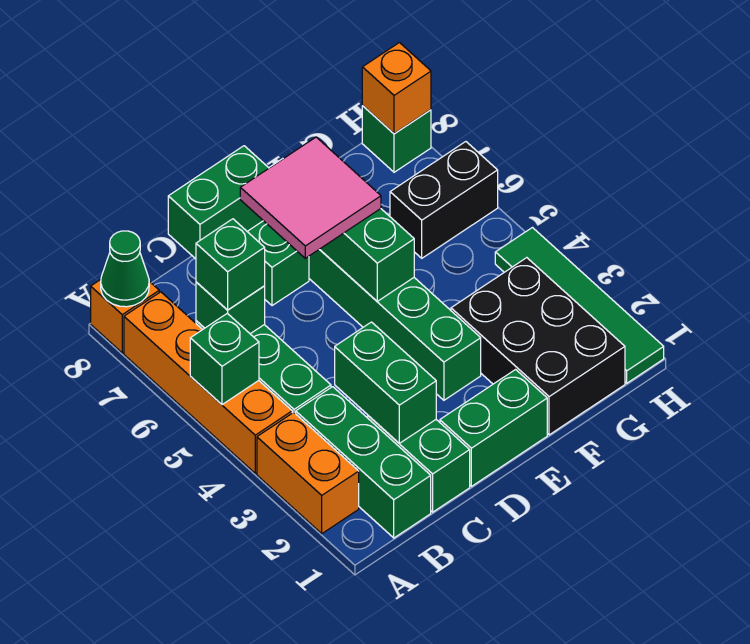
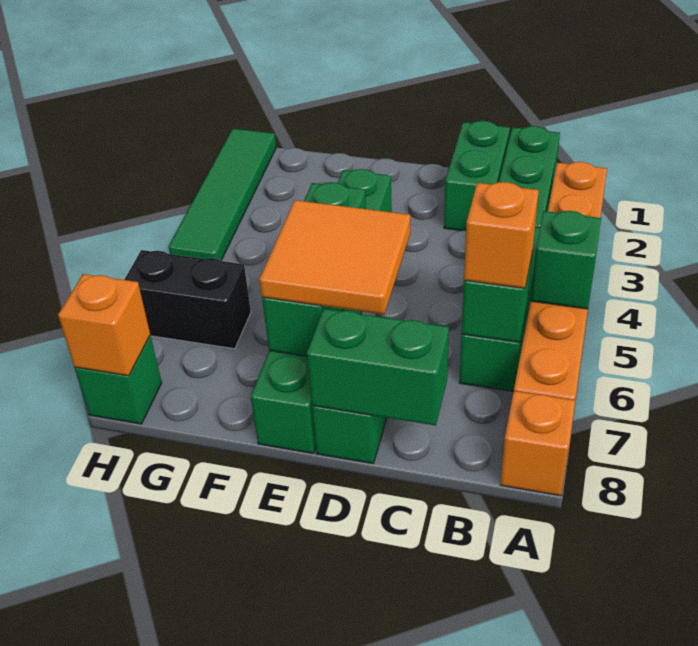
green cone A8 level 2 -> none
green brick B6 level 3 -> orange brick B6 level 3
green brick C2:C3 level 2 -> none
green brick D1:E1 level 1 -> none
pink tile D6:E7 level 3 -> orange tile D6:E7 level 3
black brick F1:G3 level 1 -> none

